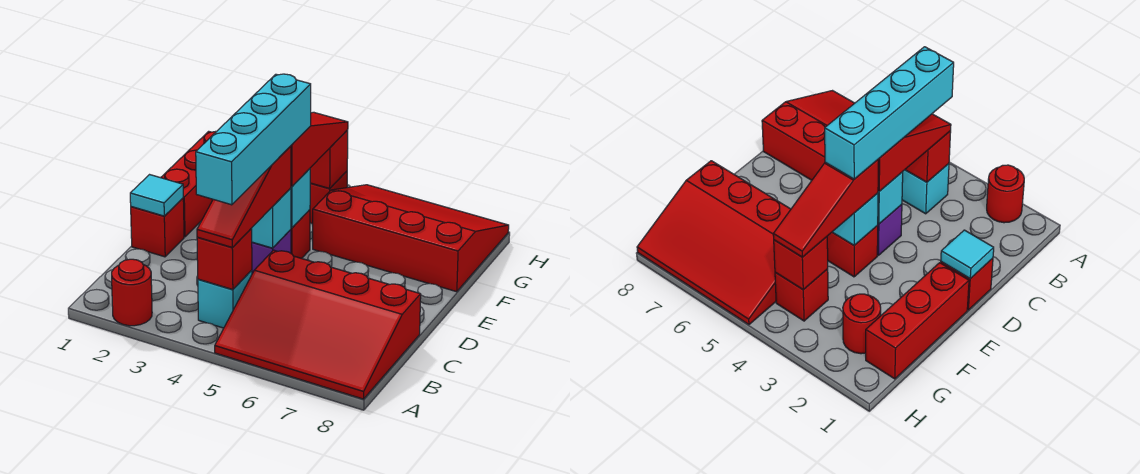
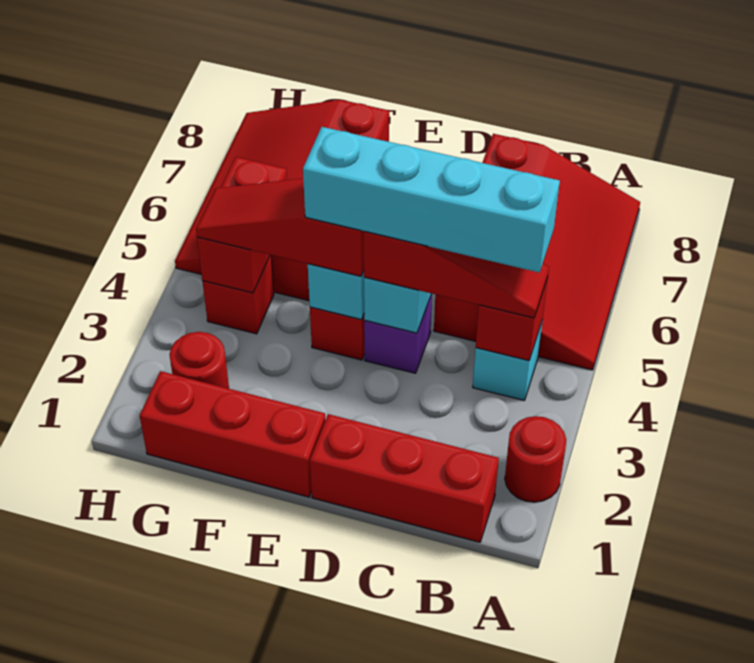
red brick D1 level 1 -> red brick B1:D1 level 1
cyan tile D1 level 2 -> none
red brick G4 level 2 -> red brick G4:G5 level 2

